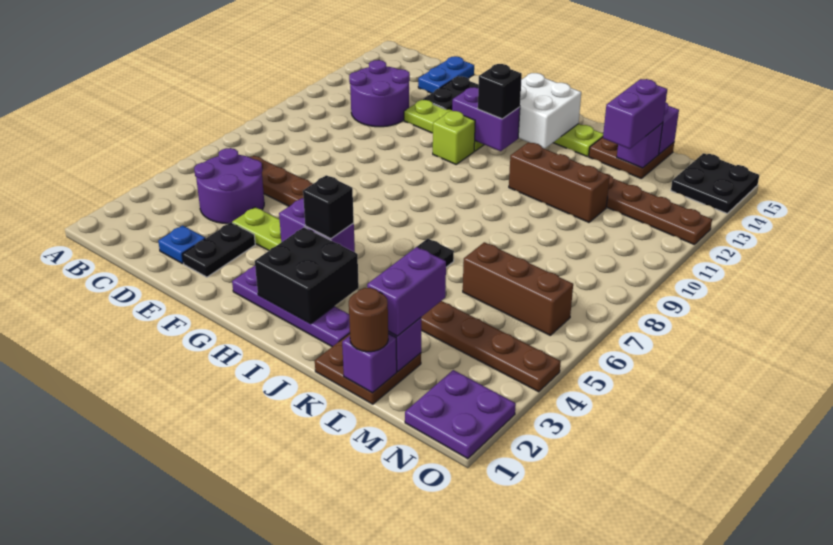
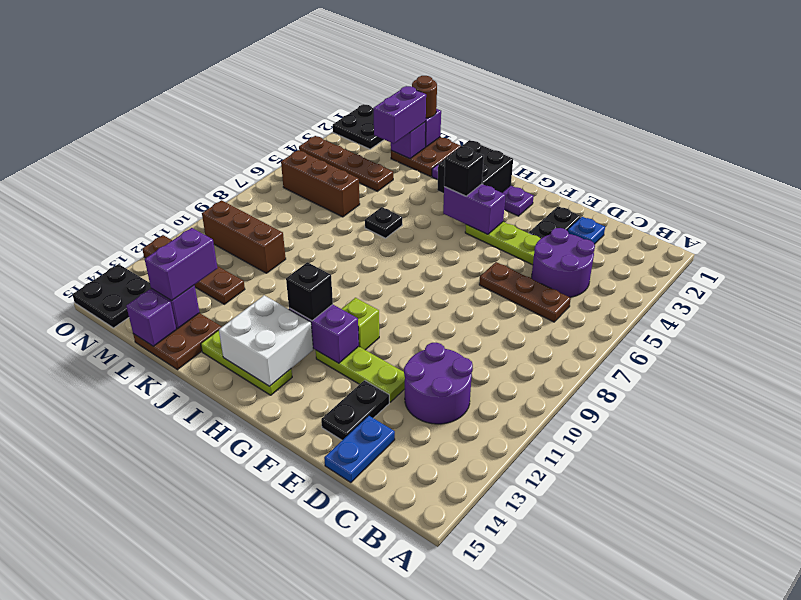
brown brick J11:L11 level 1 -> brown brick L10:N10 level 1
purple plate N1:O2 level 1 -> black plate N1:O2 level 1

